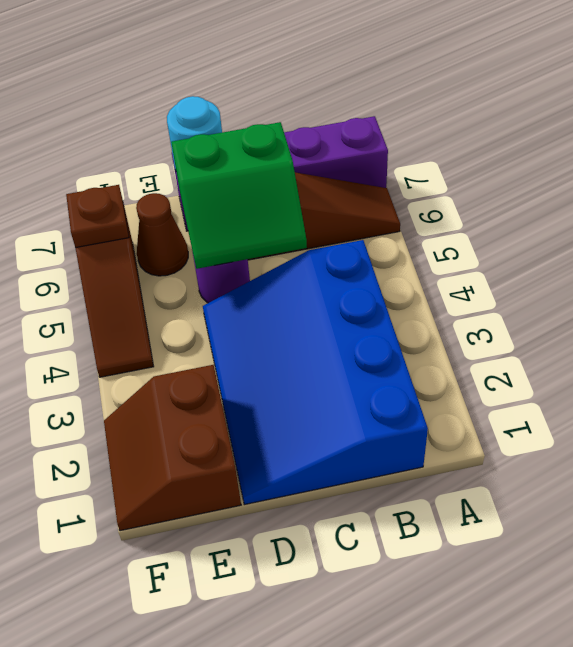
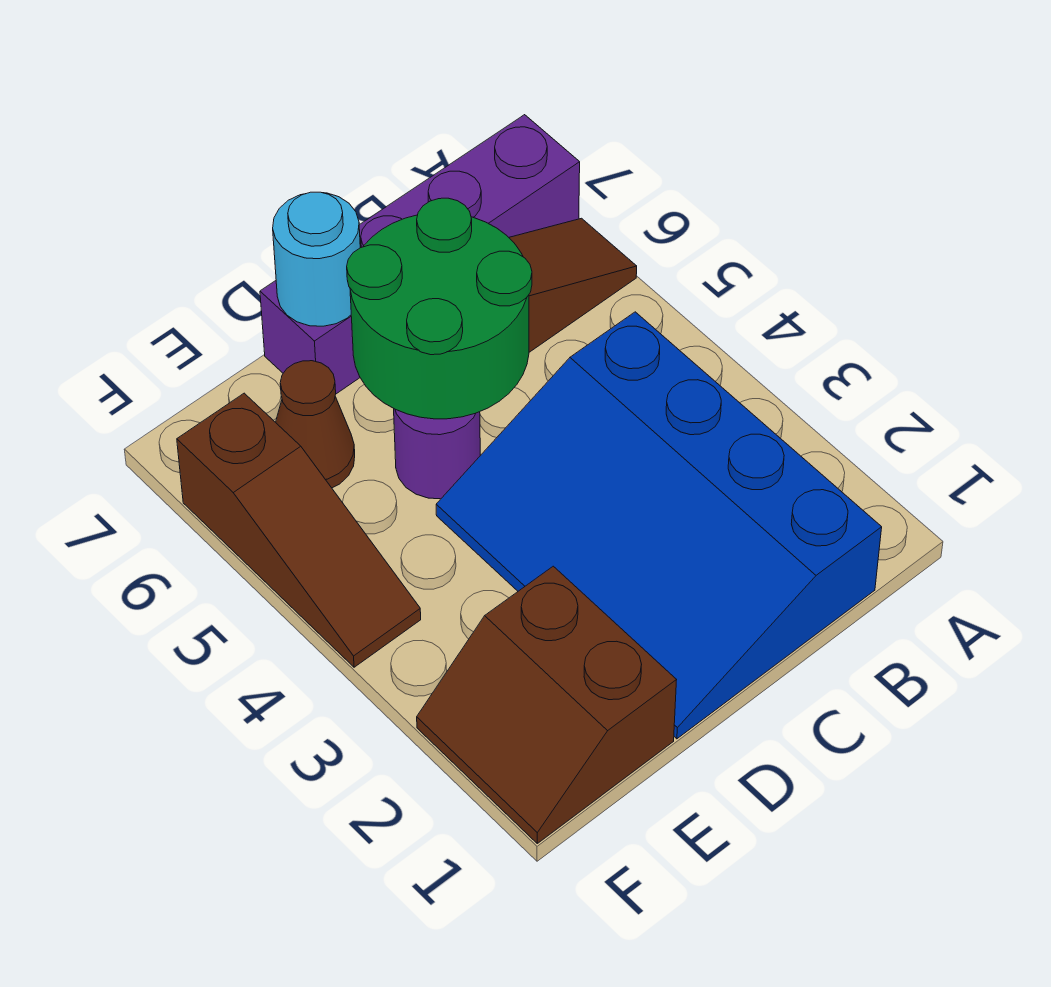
green slope C5:D6 level 2 top 6 -> green round brick C5:D6 level 2
brown plate F6 level 2 -> none

